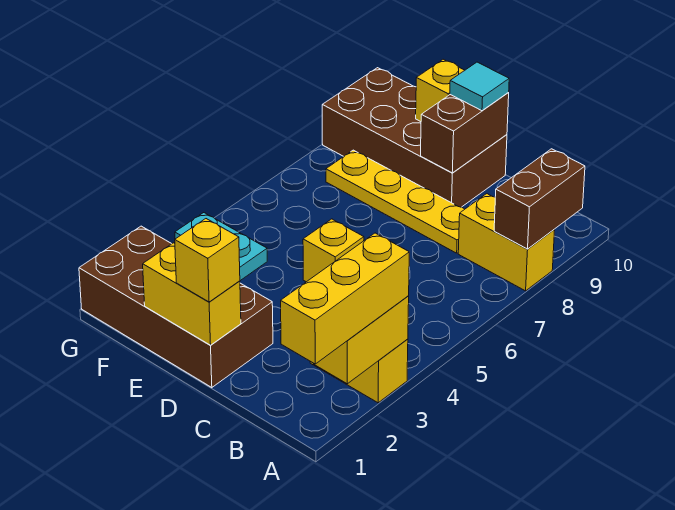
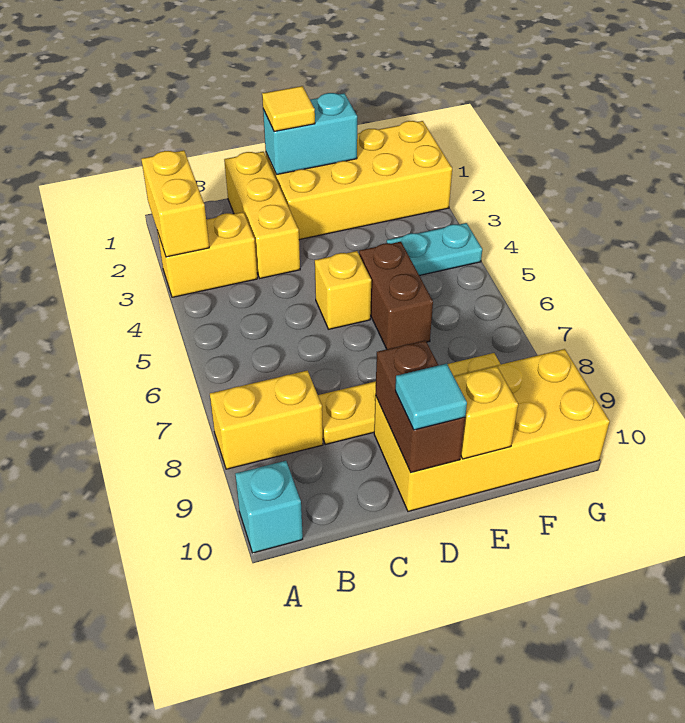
yellow brick A1:A3 level 3 -> yellow brick C1:C3 level 1
brown brick A8:A9 level 2 -> brown brick E5:E6 level 1
none -> cyan brick A10 level 1
brown brick D1:G2 level 1 -> yellow brick D1:G2 level 1
yellow brick D1:E1 level 2 -> cyan brick D1:E1 level 2
yellow brick D1 level 3 -> yellow tile D1 level 3
brown brick D9:G10 level 1 -> yellow brick D9:G10 level 1

